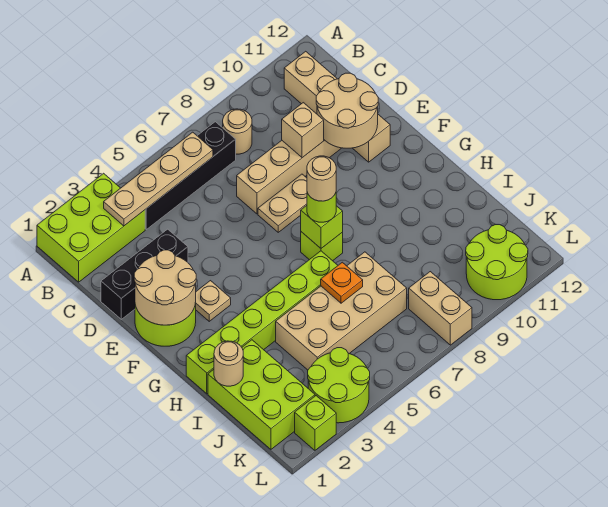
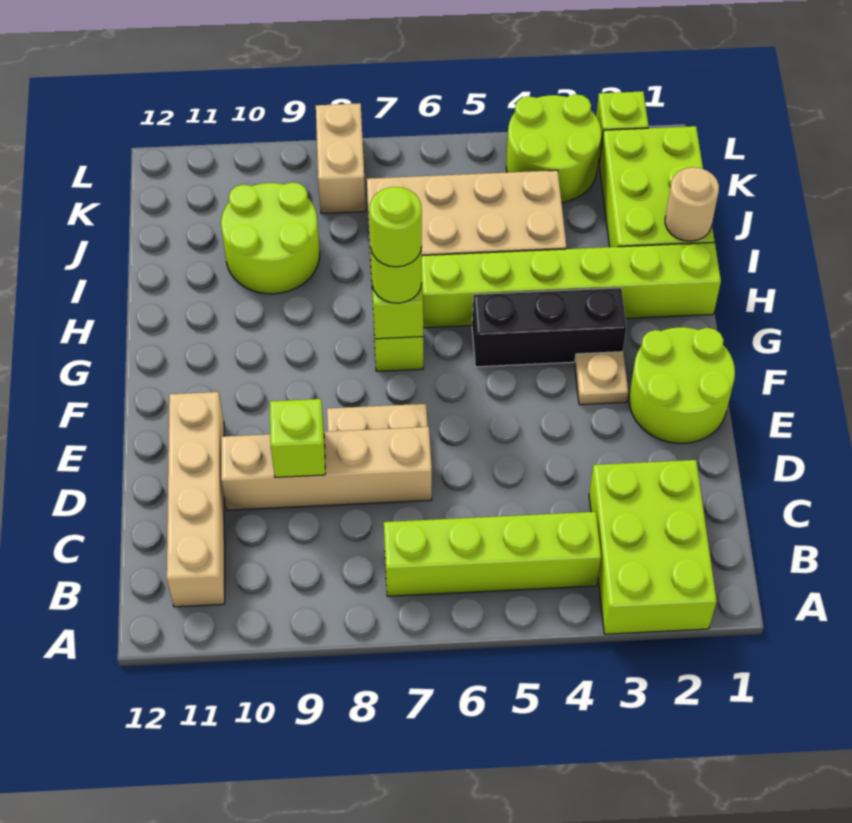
lime brick A1:B3 level 1 -> lime brick A2:C3 level 1
tan plate B3:B6 level 2 -> none
black brick B4:B7 level 1 -> lime brick B4:B7 level 1
tan round brick B8 level 1 -> none
black brick D1:D3 level 1 -> black brick G3:G5 level 1
tan brick D9 level 2 -> lime brick D9 level 2
tan round brick D10:E11 level 2 -> none
tan round brick E1:F2 level 2 -> none
tan round brick G7 level 4 -> lime round brick G7 level 4
orange plate I6 level 2 -> none
lime round brick K10:L11 level 1 -> lime round brick I9:J10 level 1

